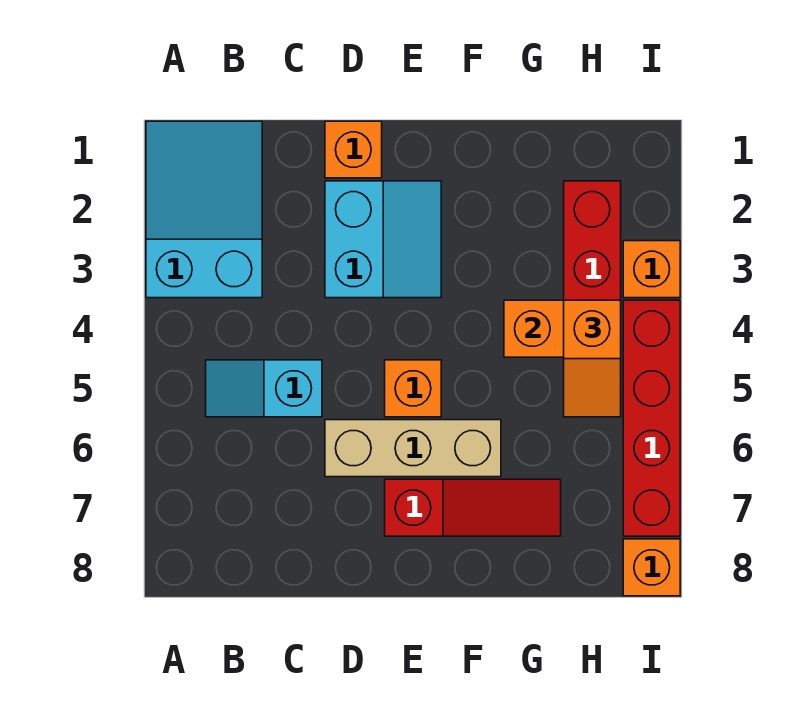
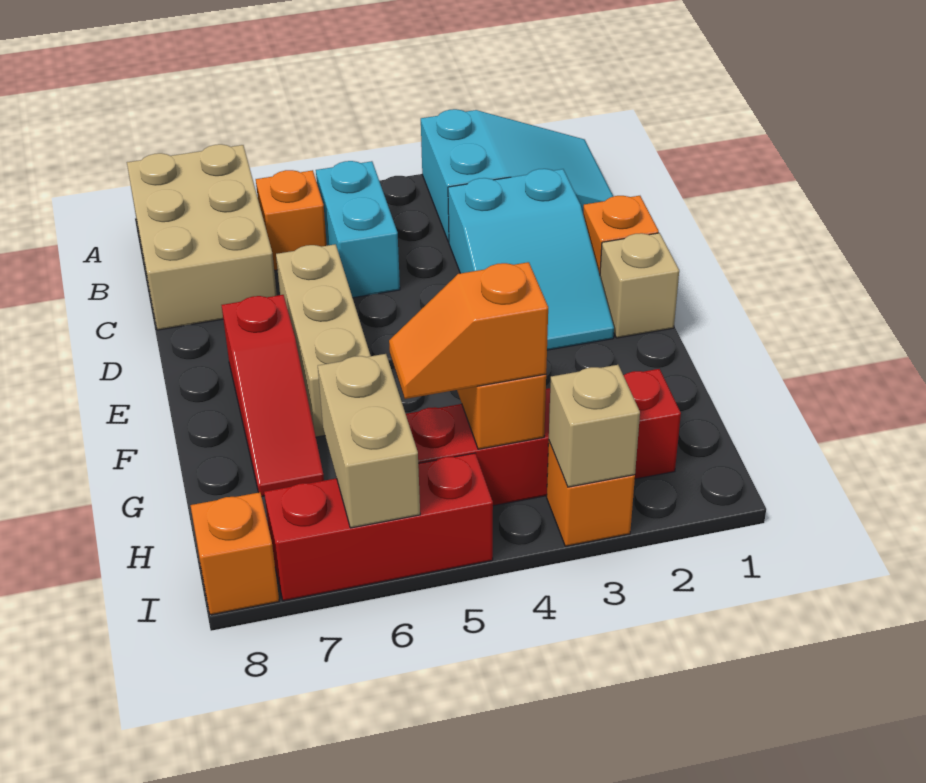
none -> tan brick A7:C8 level 1
cyan slope B5:C5 level 1 top C -> cyan brick B5:C5 level 1
cyan slope D2:E3 level 1 top D -> cyan slope C2:E3 level 1 top C
none -> tan brick E1 level 1
orange brick E5 level 1 -> orange brick B6 level 1
none -> tan brick H6:I6 level 2
none -> tan brick I3 level 2
red brick I4:I7 level 1 -> red brick I5:I7 level 1

